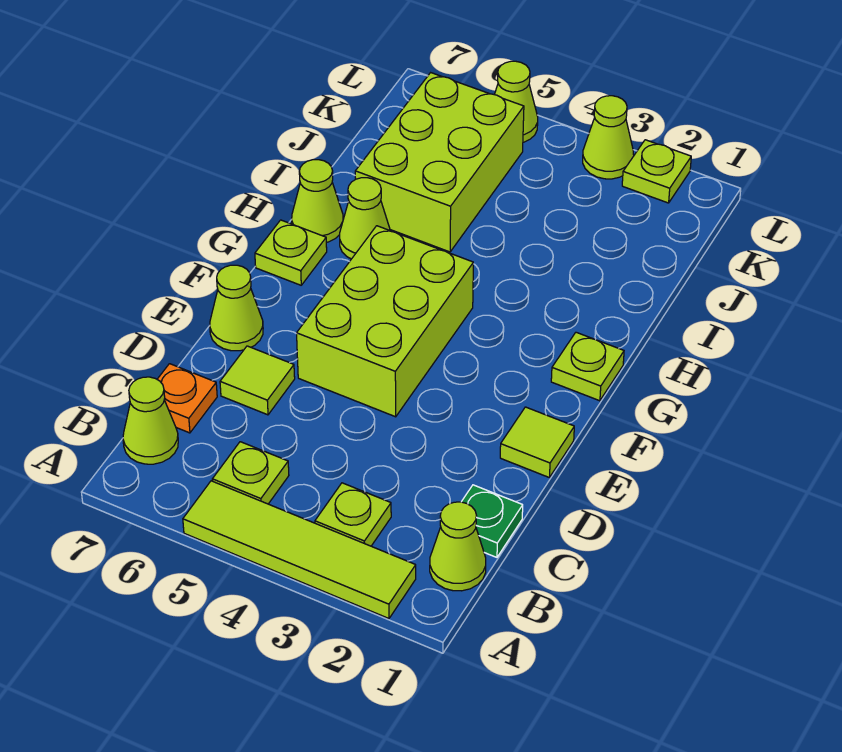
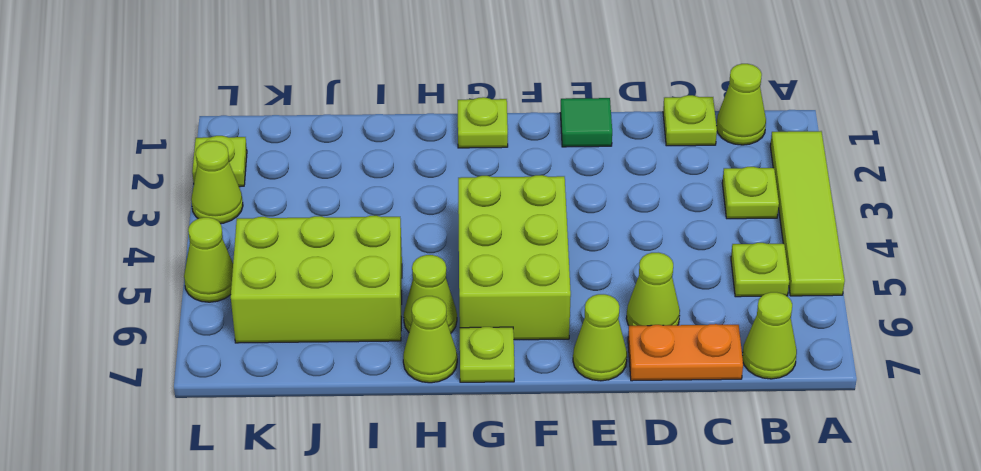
green plate C1 level 1 -> lime plate C1 level 1
orange plate C7 level 1 -> orange plate C7:D7 level 1
lime tile D6 level 1 -> lime cone D6 level 1
lime tile E1 level 1 -> green tile E1 level 1
lime brick E4:G5 level 1 -> lime brick F4:G6 level 1

